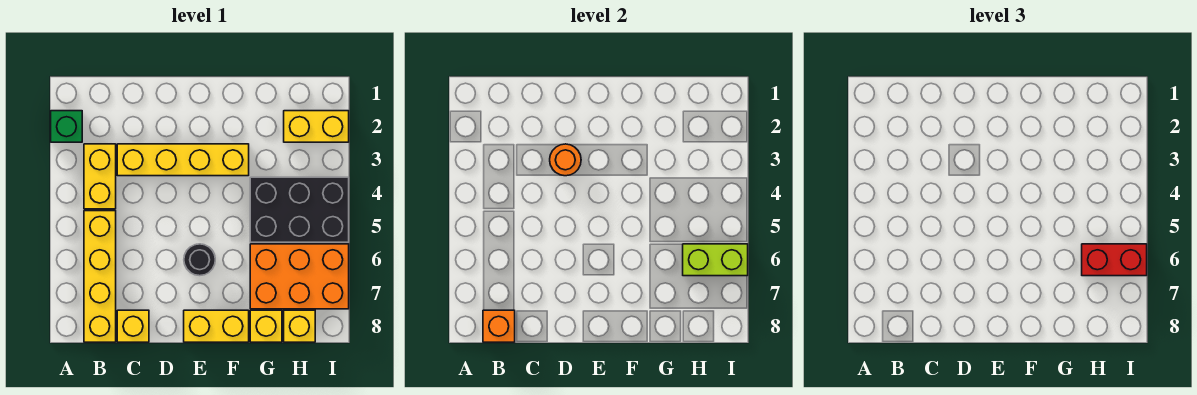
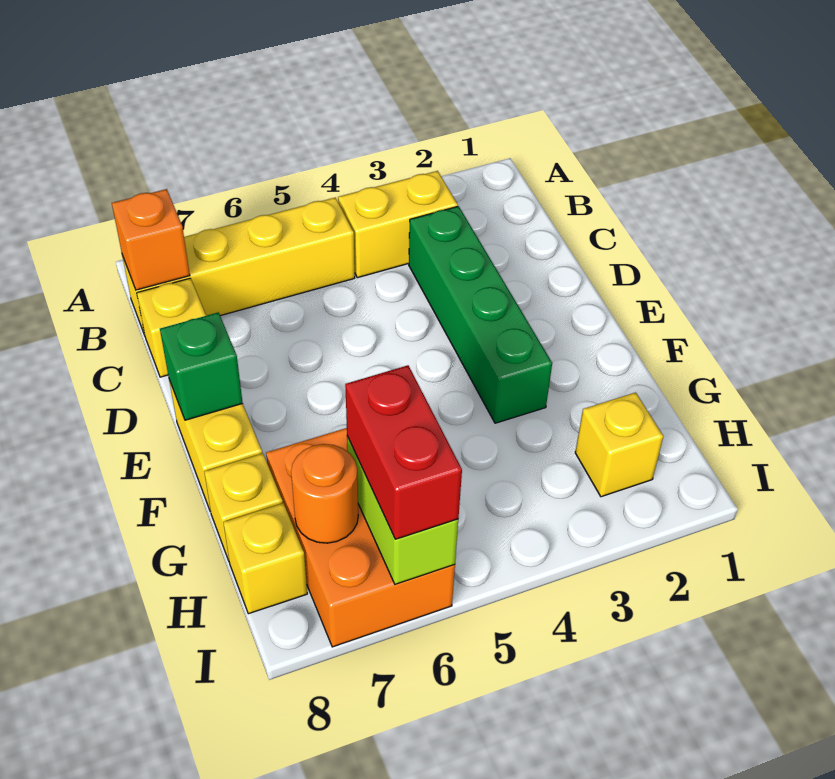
green brick A2 level 1 -> green brick E8 level 2
yellow brick C3:F3 level 1 -> green brick C3:F3 level 1
orange round brick D3 level 2 -> orange round brick H7 level 2
black round brick E6 level 1 -> none
black brick G4:I5 level 1 -> none
yellow brick H2:I2 level 1 -> yellow brick H2 level 1

